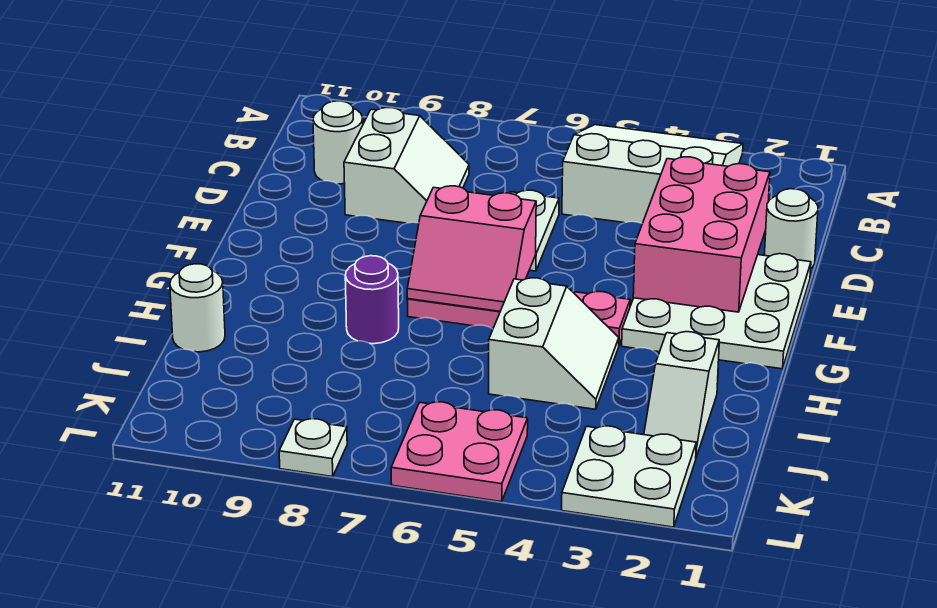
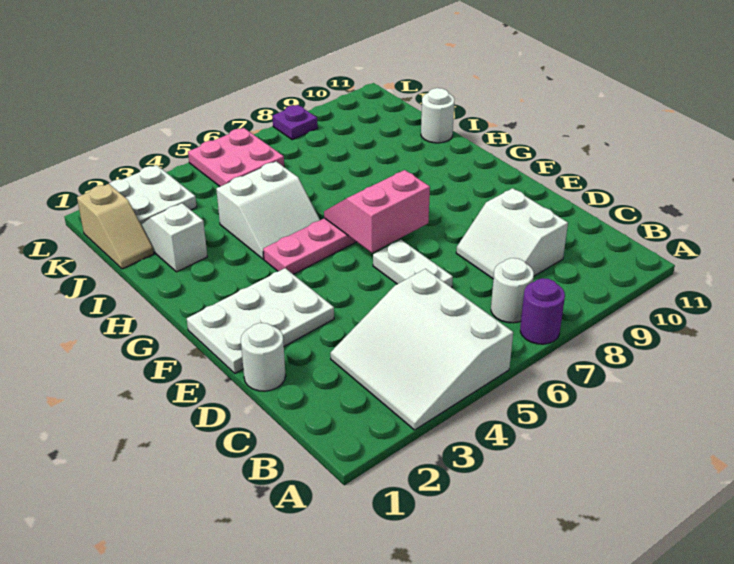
white slope A3:C5 level 1 top C -> white slope A3:C5 level 1 top 5
white round brick C10 level 1 -> white round brick B7 level 1
pink brick D2:F3 level 2 -> none
white plate E1:G3 level 1 -> white plate E1:F3 level 1
white slope H4:I5 level 1 top 5 -> white slope H4:I5 level 1 top I
purple round brick H8 level 1 -> purple round brick A7 level 1
none -> tan slope J1:K1 level 1 top K
white plate L8 level 1 -> purple plate L8 level 1

